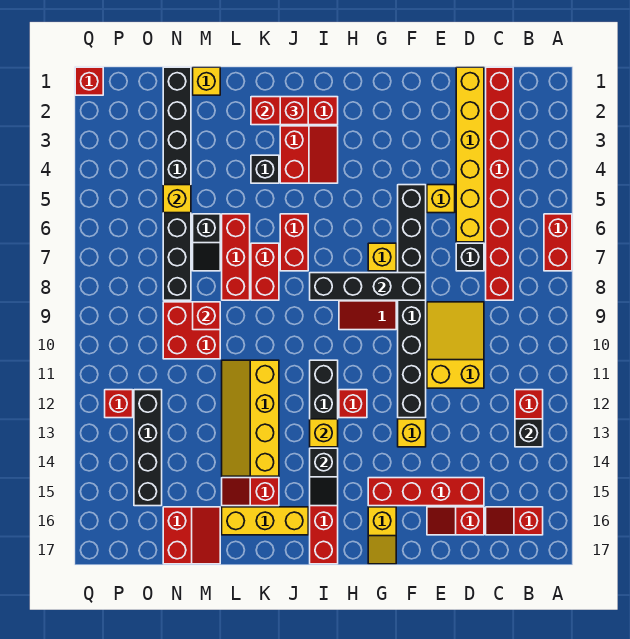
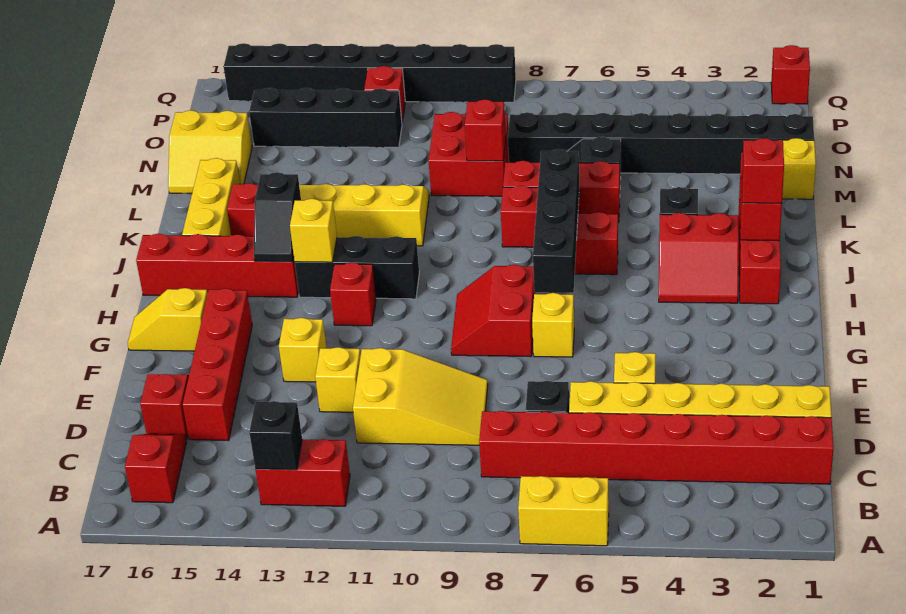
red brick A6:A7 level 1 -> yellow brick A6:A7 level 1
black brick F5:F12 level 1 -> black brick Q9:Q16 level 1
black brick F8:I8 level 2 -> black brick H7:K7 level 2
black slope I14:I15 level 2 top 14 -> black slope I14:J14 level 2 top J
red slope M16:N17 level 1 top N -> yellow slope M16:N17 level 1 top N
yellow brick N5 level 2 -> yellow brick E12 level 1

